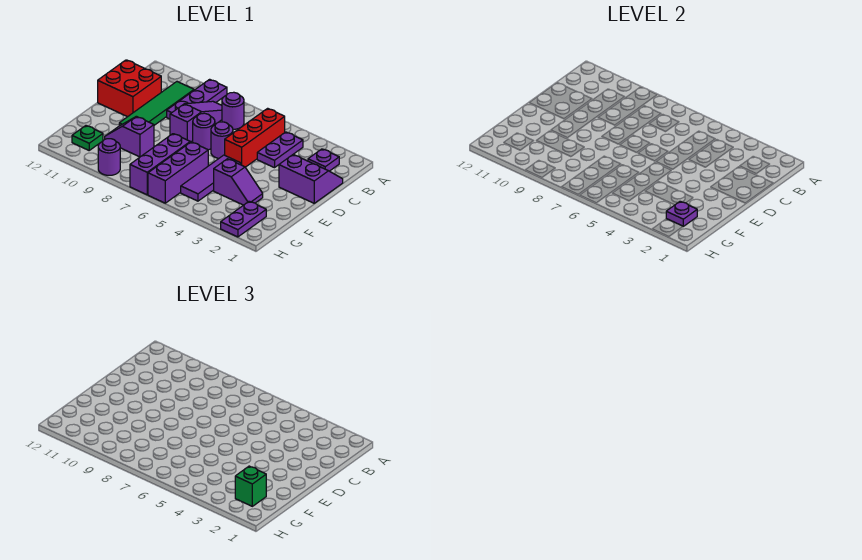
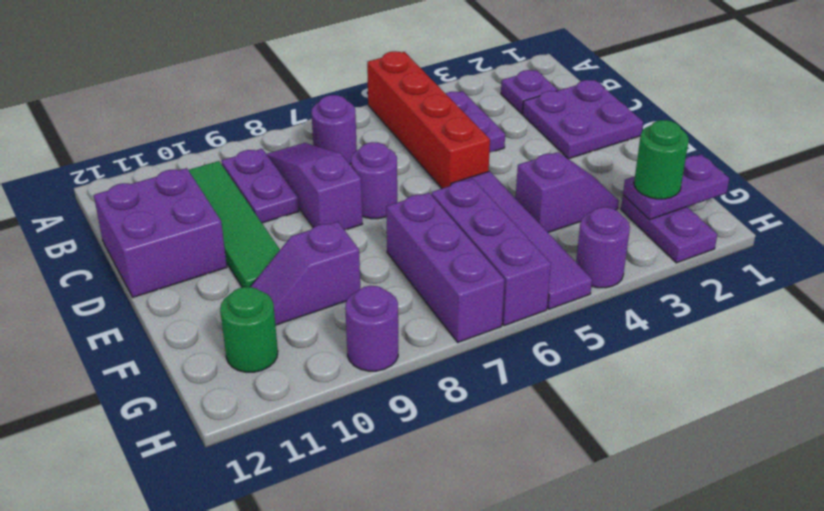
purple plate A9:C9 level 1 -> purple plate B9:C9 level 1
red brick B5:D5 level 1 -> red brick A5:D5 level 1
purple slope C1:D2 level 1 top D -> purple plate C1:D2 level 1
red brick C11:D12 level 1 -> purple brick C11:D12 level 1
purple round brick D6 level 1 -> purple round brick H4 level 1
purple tile E5:G5 level 1 -> purple tile E5:H5 level 1
purple plate G2 level 2 -> purple plate G1:G2 level 2
green brick G2 level 3 -> green round brick G2 level 3
green plate G11 level 1 -> green round brick G11 level 1

